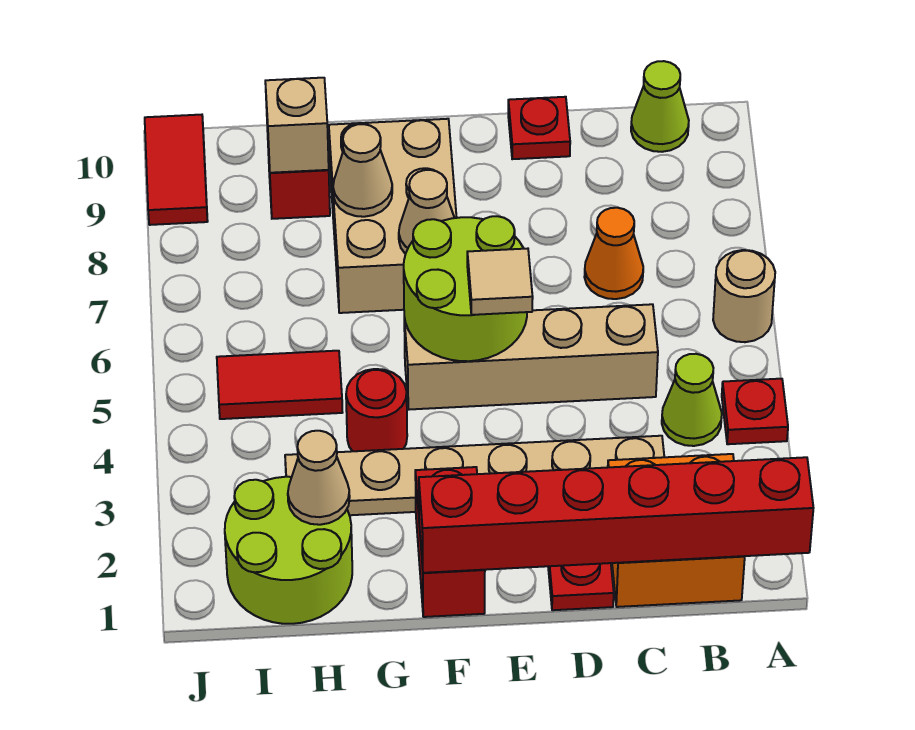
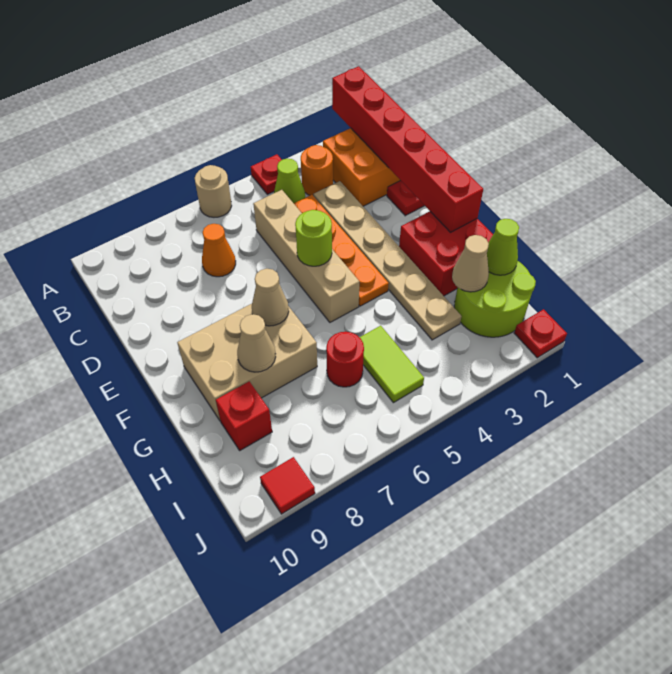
none -> orange round brick B3 level 1
lime cone B10 level 1 -> lime cone H1 level 2
none -> orange plate C4:F4 level 1
red plate D10 level 1 -> red plate J1 level 1
lime round brick E5:F6 level 2 -> lime round brick E5 level 2
tan tile E5 level 3 -> none
red brick F1:F2 level 1 -> red brick F1:G2 level 1
red round brick G4 level 1 -> red round brick H6 level 1
red tile H5:I5 level 1 -> lime tile H5:I5 level 1
tan brick H9 level 2 -> none
red tile J9:J10 level 1 -> red tile J9 level 1

